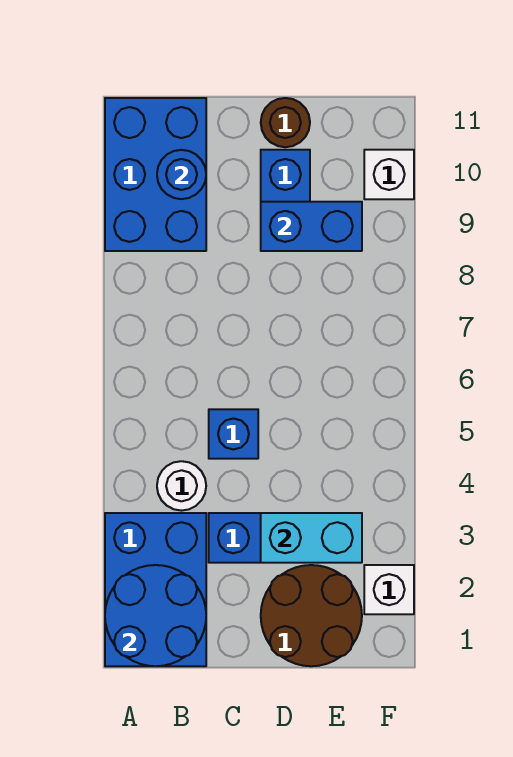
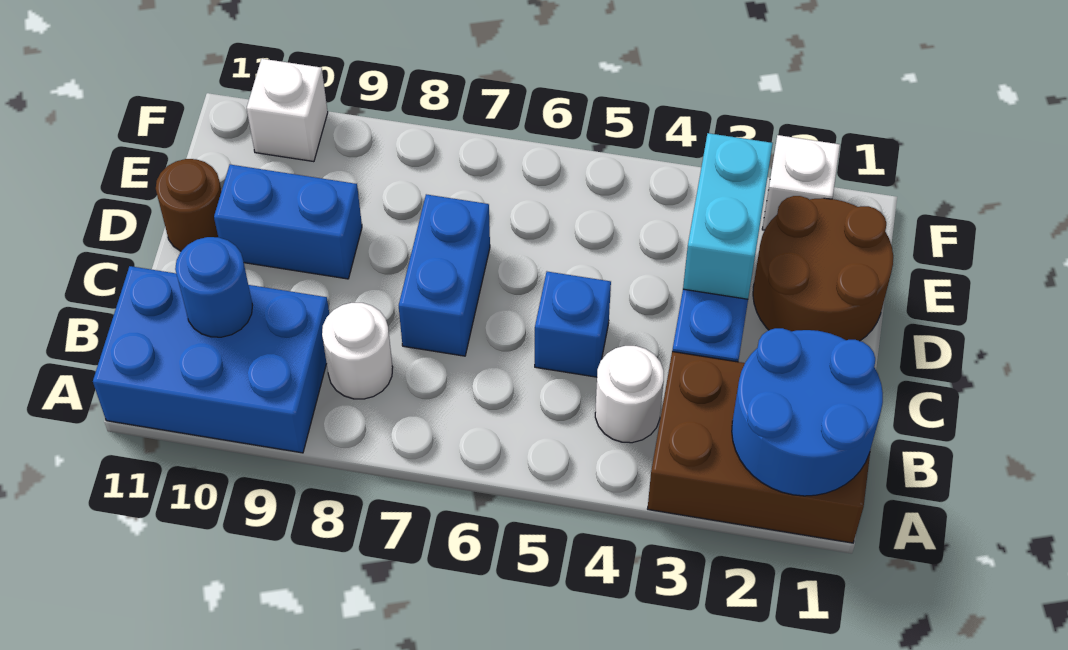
blue brick A1:B3 level 1 -> brown brick A1:B3 level 1
none -> white round brick B8 level 1
blue brick D9:E9 level 2 -> blue brick C7:D7 level 1

